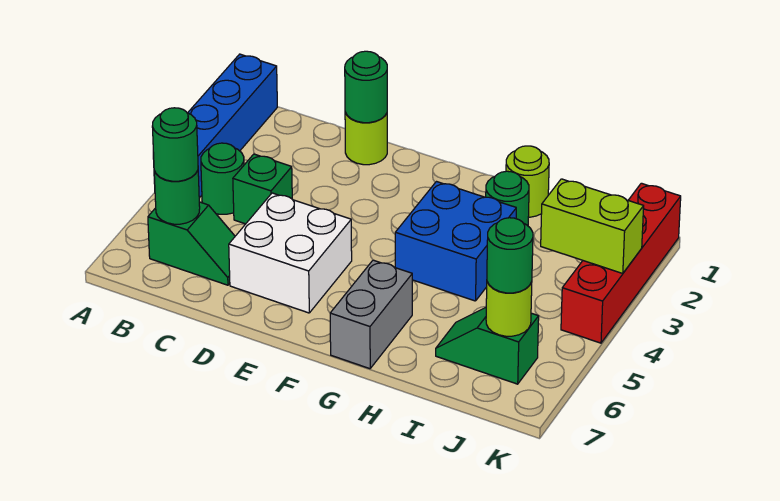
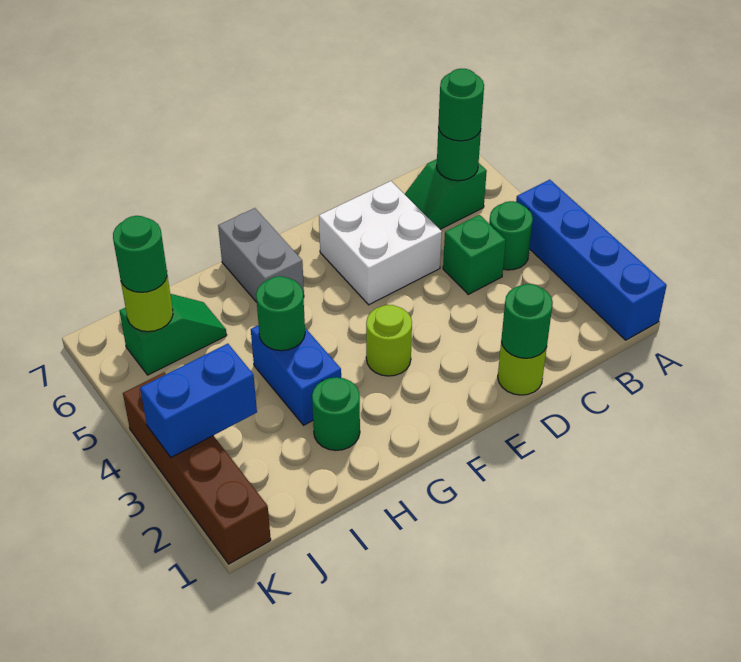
blue brick G3:H4 level 1 -> blue brick H3:H4 level 1
lime round brick H1 level 1 -> lime round brick F3 level 1
none -> green round brick H4 level 2
lime brick J3:K3 level 2 -> blue brick J3:K3 level 2
red brick K1:K4 level 1 -> brown brick K1:K4 level 1

